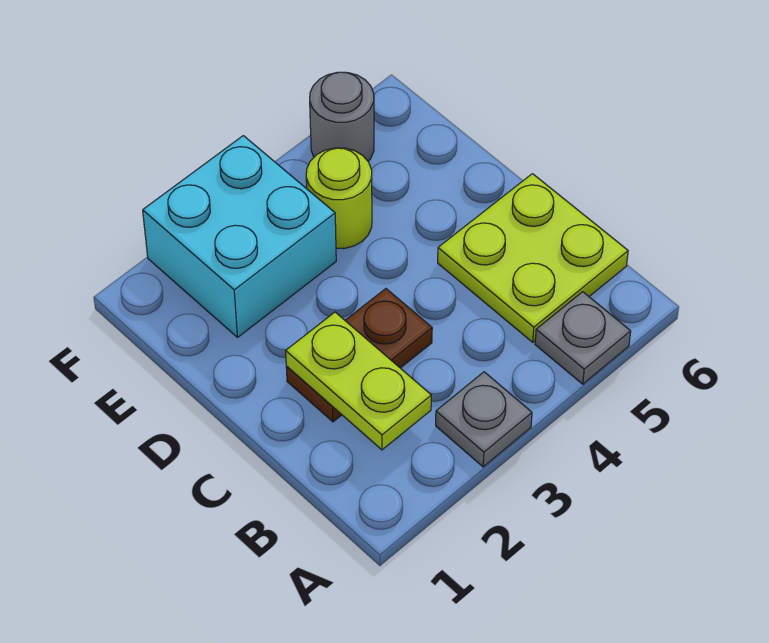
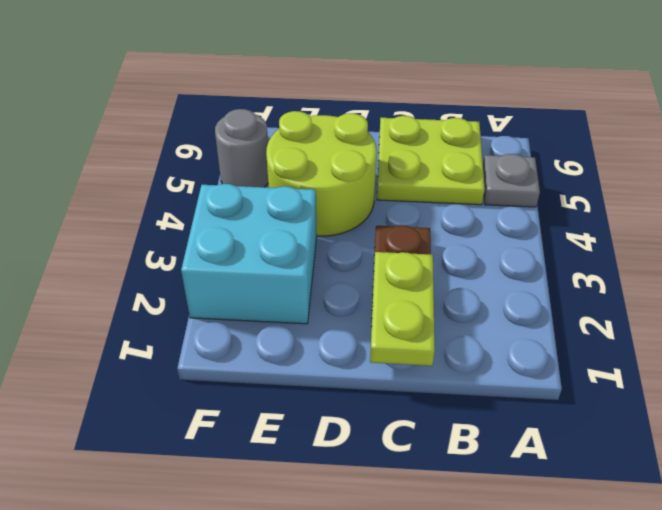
grey plate A3 level 1 -> none
lime plate B2:C2 level 2 -> lime plate C1:C2 level 2
lime round brick E4 level 1 -> lime round brick D4:E5 level 1

